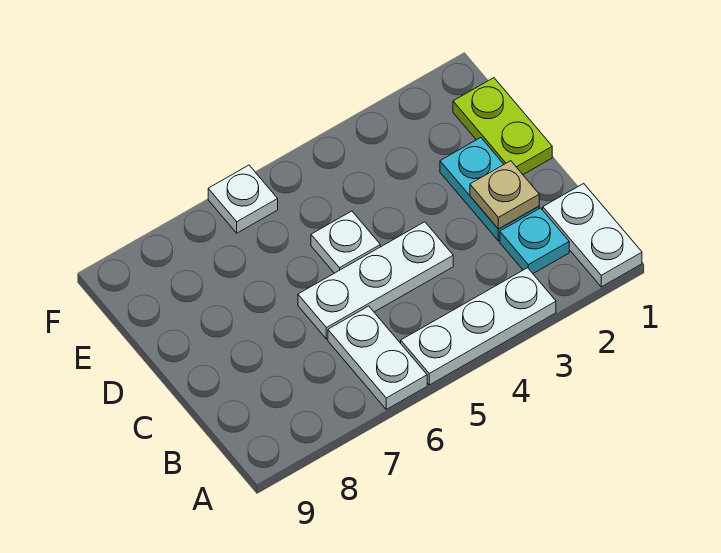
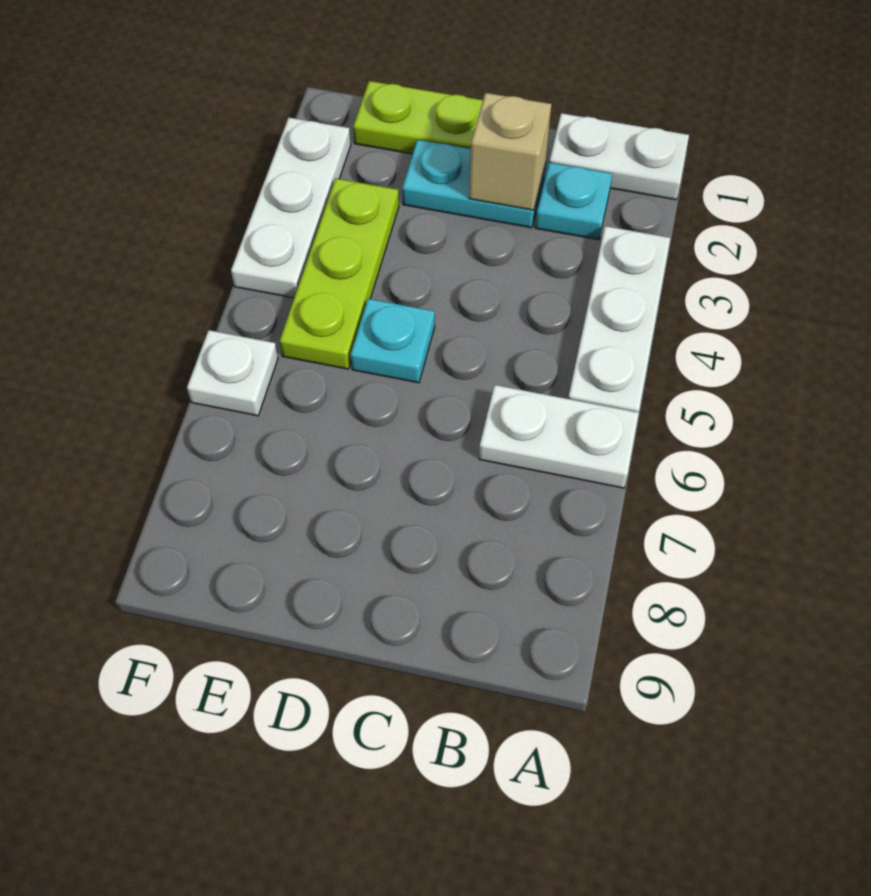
tan plate C2 level 2 -> tan brick C2 level 2
white plate C4:C6 level 1 -> white plate F2:F4 level 1
white plate D5 level 1 -> cyan plate D5 level 1
none -> lime plate E3:E5 level 1

